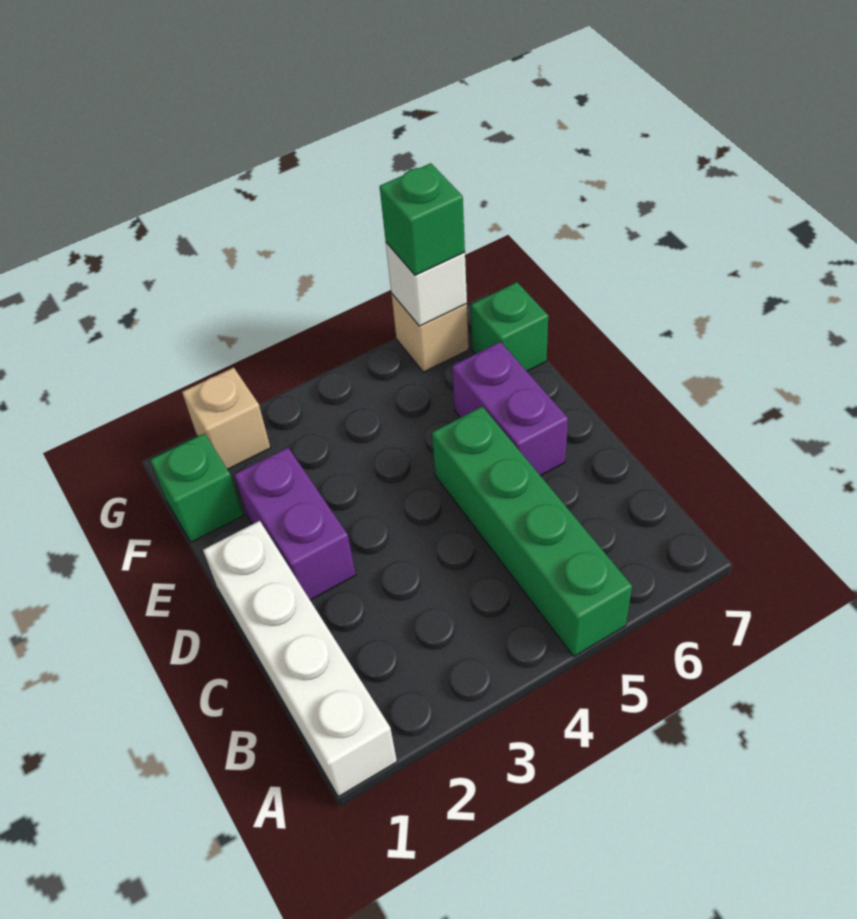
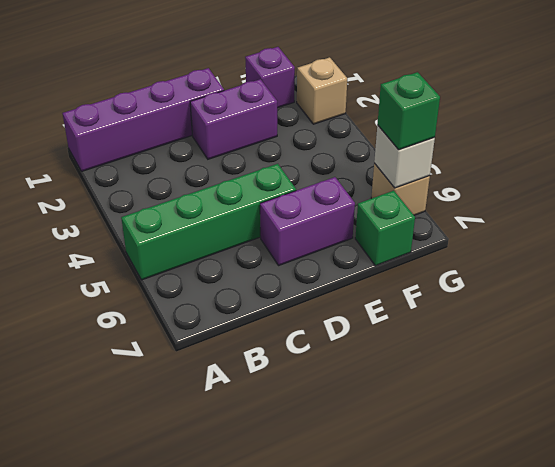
white brick A1:D1 level 1 -> purple brick A1:D1 level 1
green brick F1 level 1 -> purple brick F1 level 1

